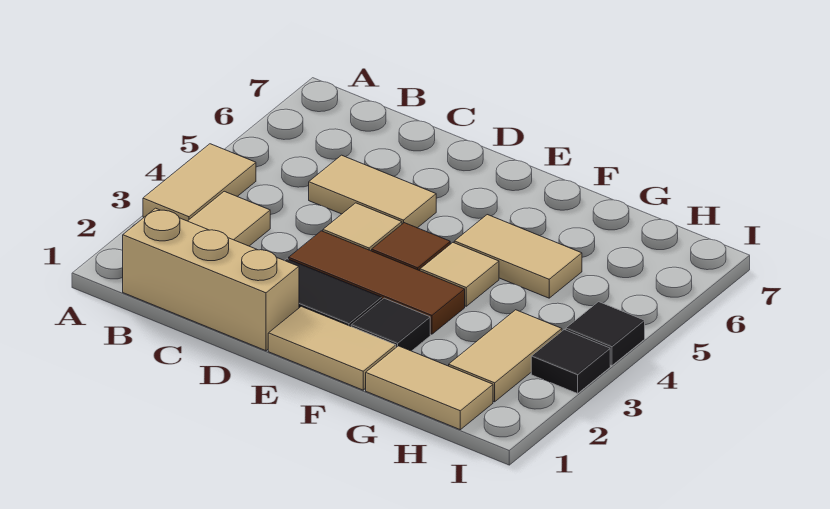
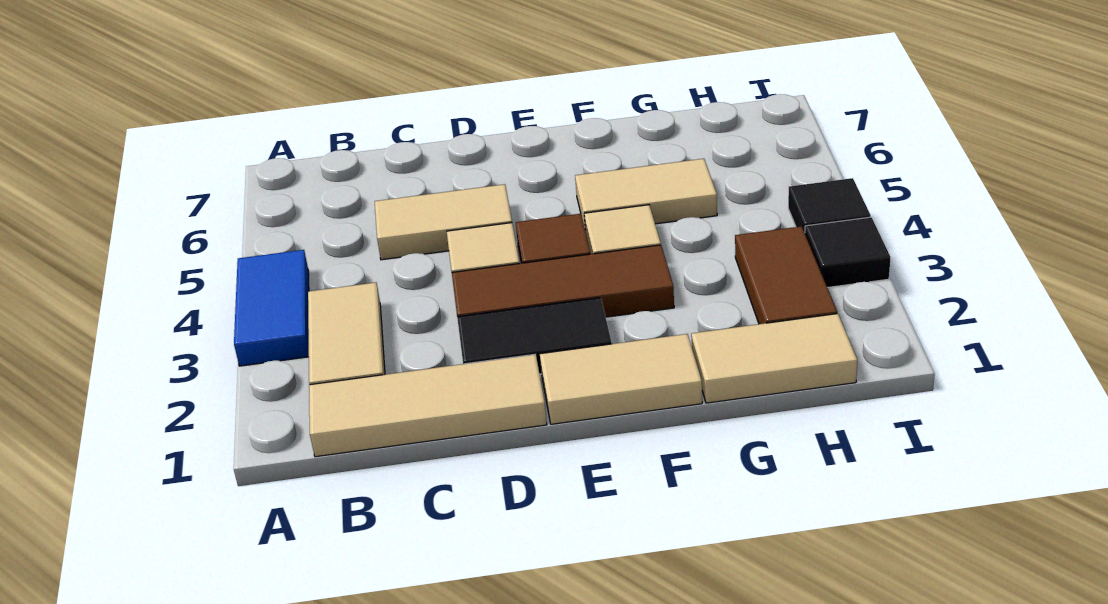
tan tile A3:A4 level 1 -> blue tile A3:A4 level 1
tan brick B1:D1 level 1 -> tan tile B1:D1 level 1
black tile F2 level 1 -> none
tan tile H2:H3 level 1 -> brown tile H2:H3 level 1

